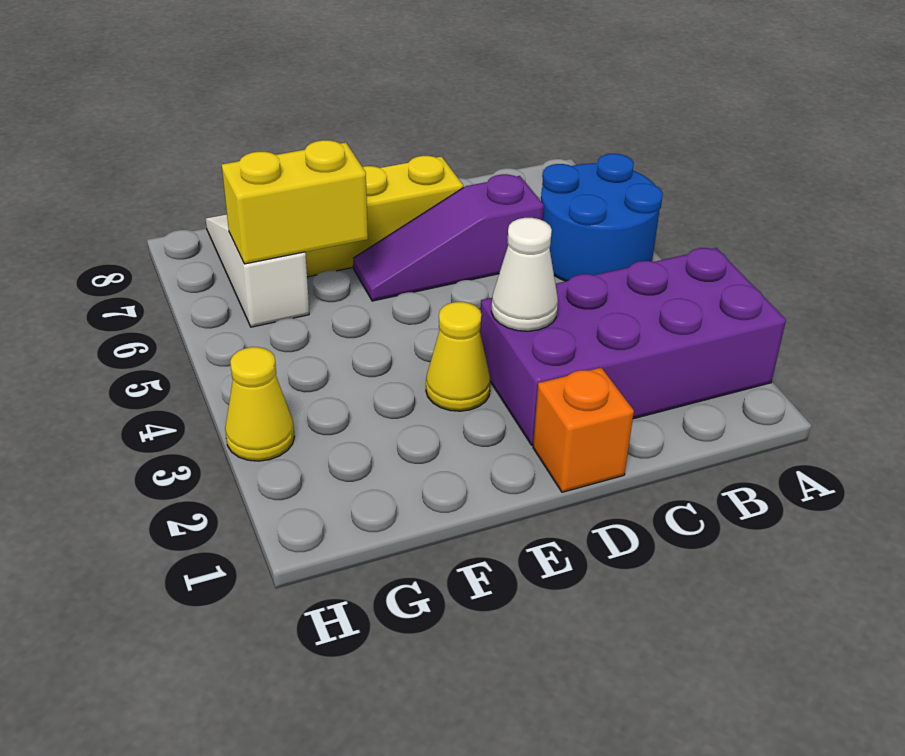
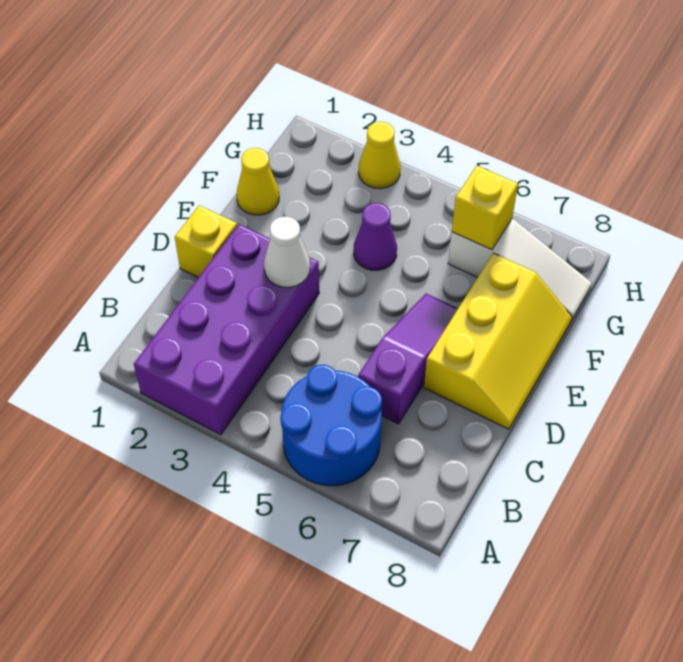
orange brick D1 level 1 -> yellow brick D1 level 1
yellow cone E3 level 1 -> yellow cone F1 level 1
none -> purple cone F4 level 1
yellow brick F6:G6 level 2 -> yellow brick G6 level 2

